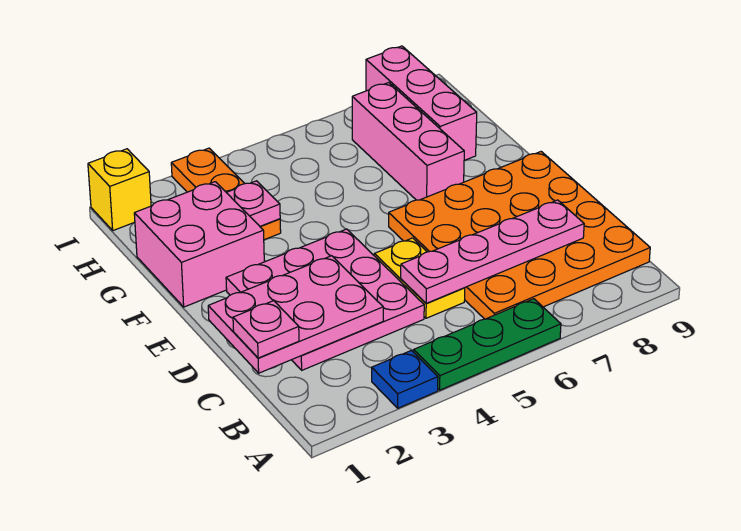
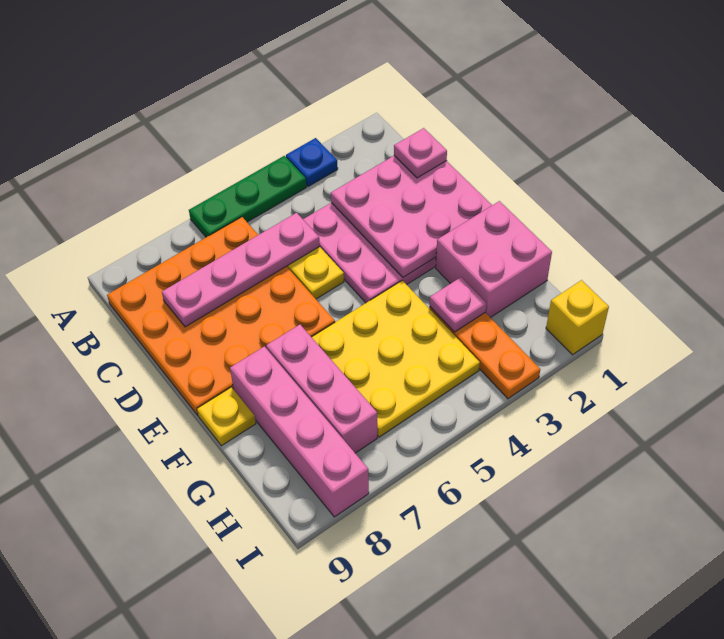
pink plate C1:D3 level 2 -> pink plate C1:E3 level 2
none -> yellow plate F4:H6 level 1
none -> yellow plate F9 level 1
pink brick G8:I8 level 1 -> pink brick F8:I8 level 1

